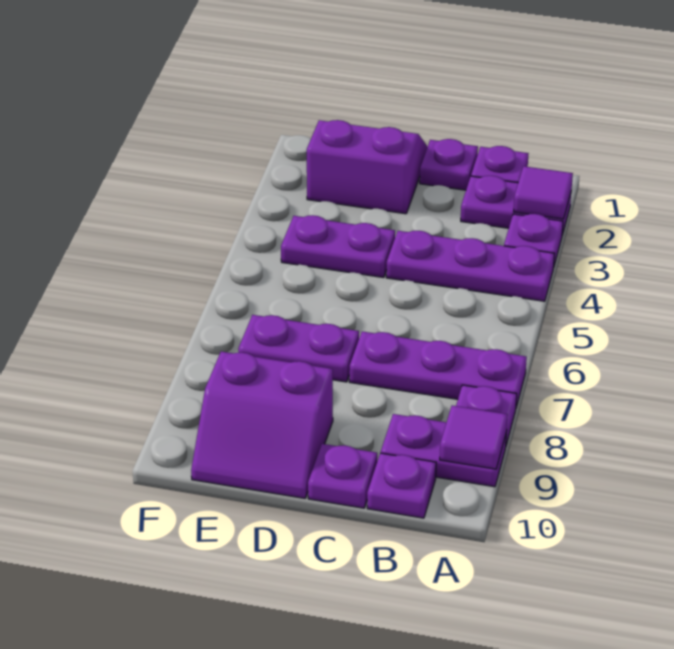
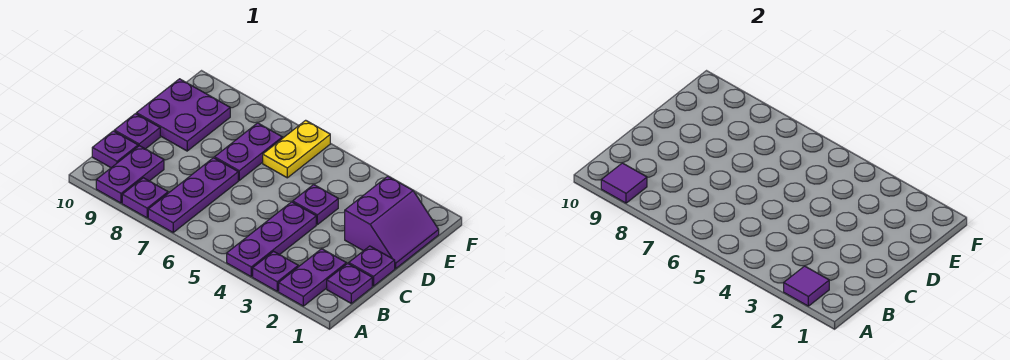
purple plate D4:E4 level 1 -> purple plate D4 level 1
purple slope D9:E10 level 1 top 9 -> purple plate D9:E10 level 1
none -> yellow plate E6:F6 level 1

